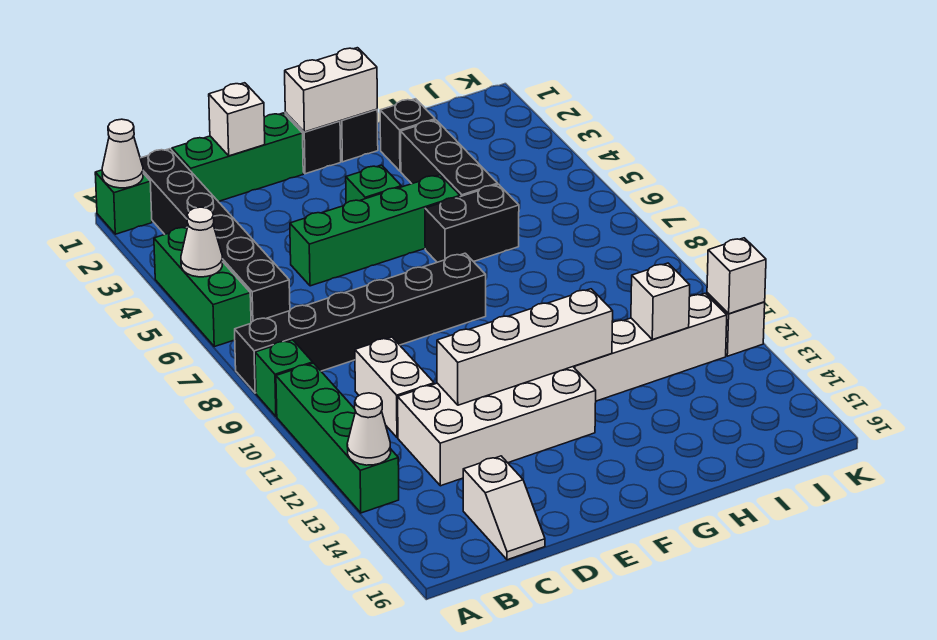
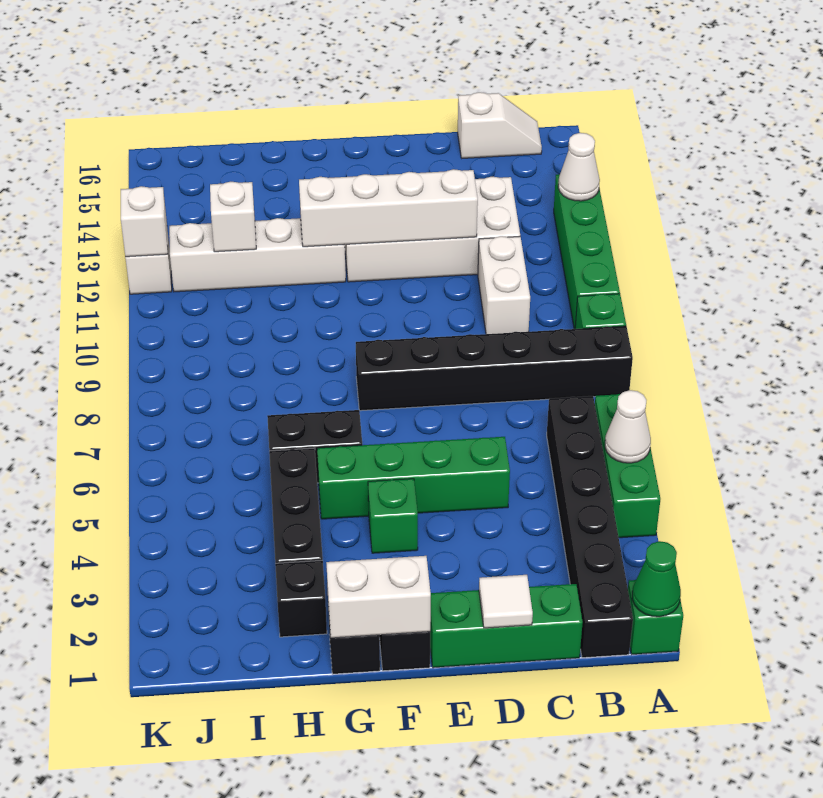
white cone A1 level 2 -> green cone A1 level 2
white slope C15:C16 level 1 top 15 -> white slope B16:C16 level 1 top C
white brick D1 level 2 -> white tile D1 level 2

